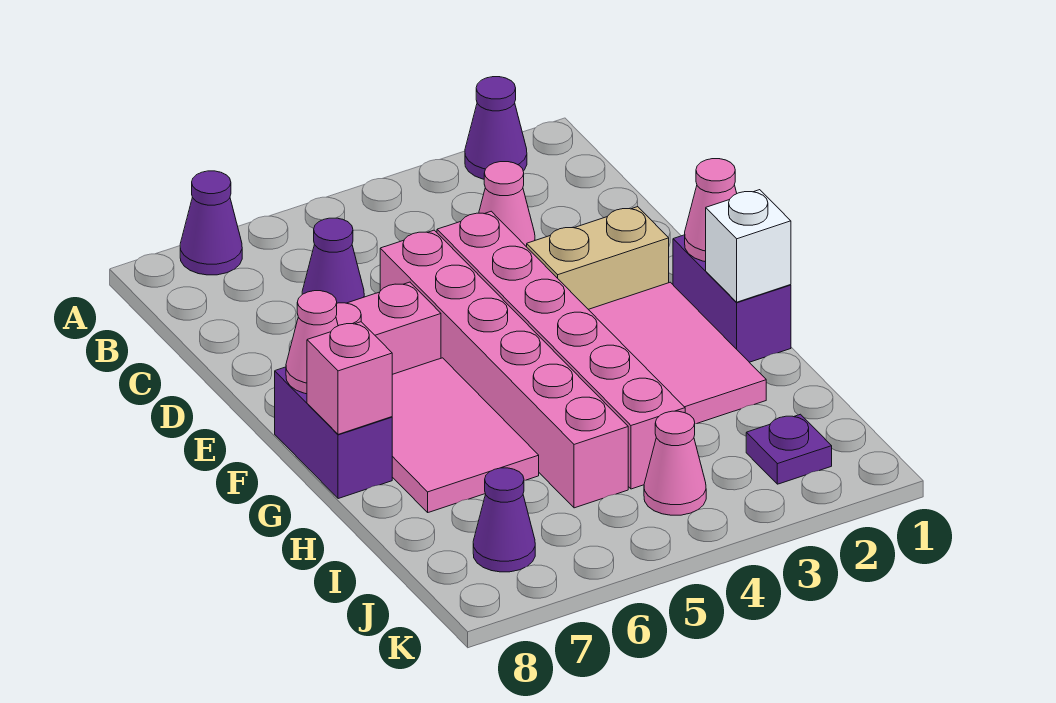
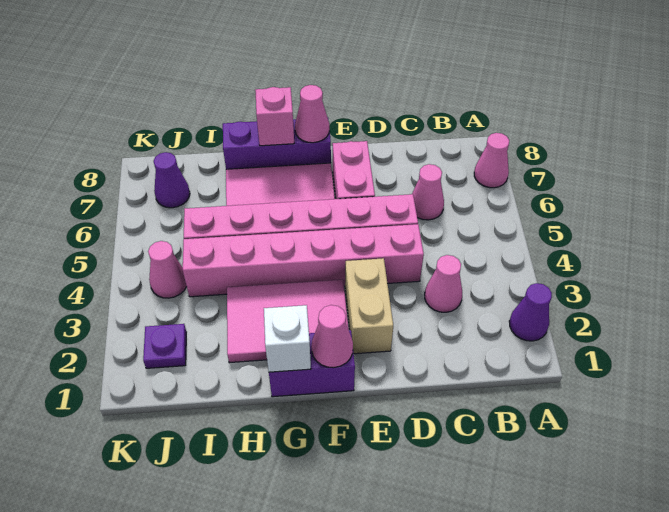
purple cone A7 level 1 -> pink cone A7 level 1
purple cone C6 level 1 -> pink cone C6 level 1
purple brick F8:G8 level 1 -> purple brick F8:H8 level 1

